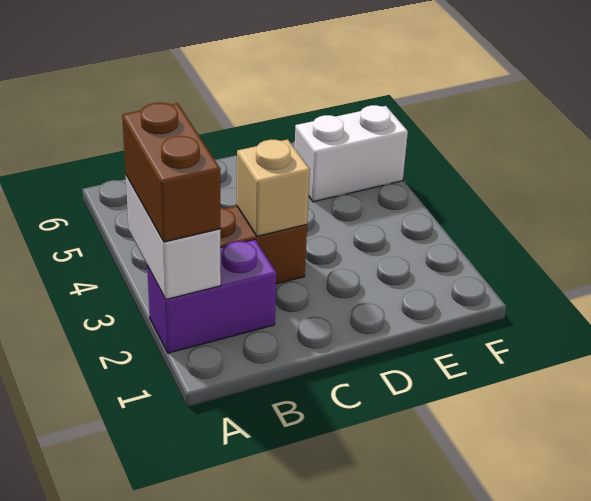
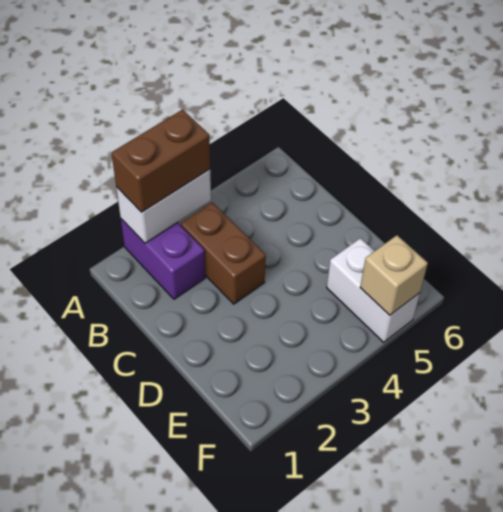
tan brick C3 level 2 -> tan brick F5 level 2

